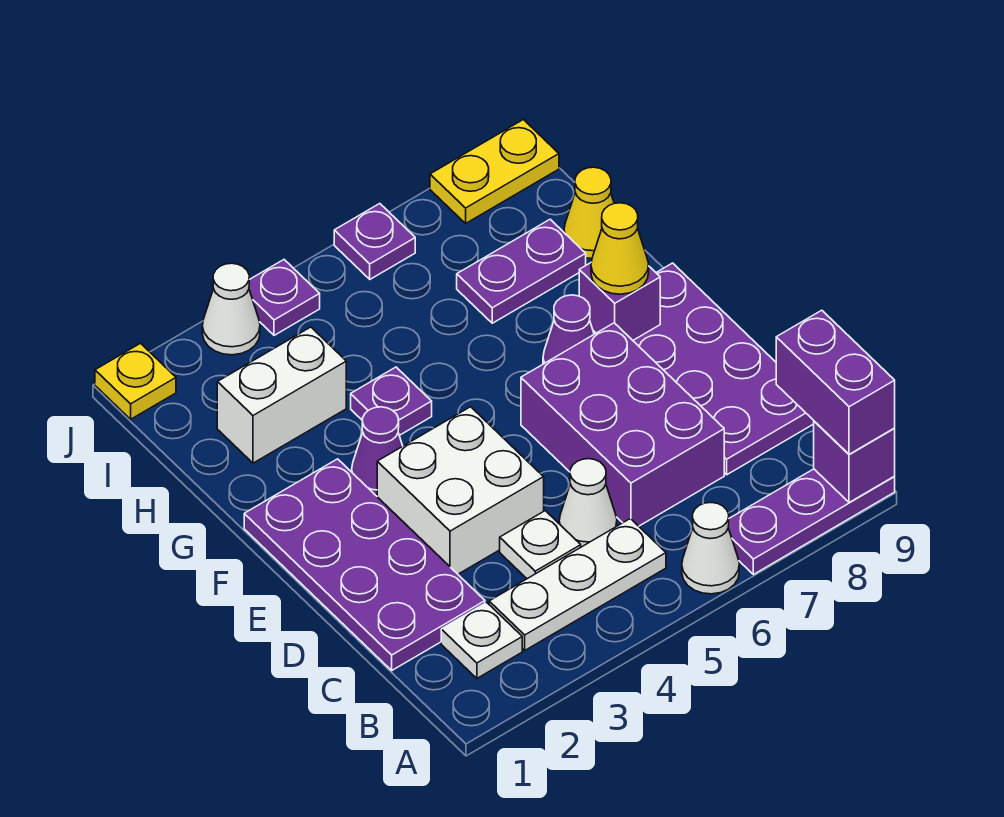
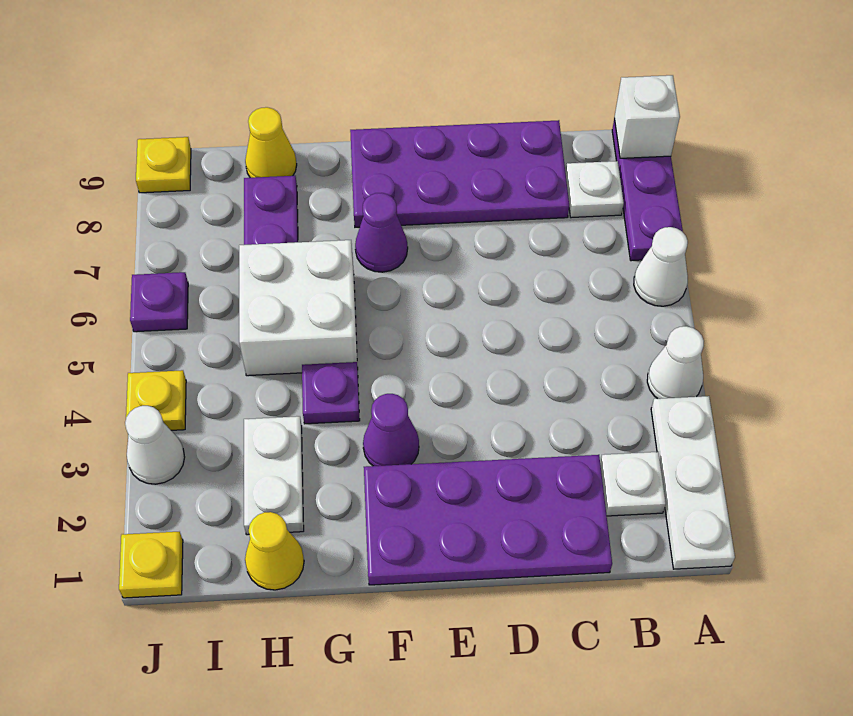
purple brick A9 level 2 -> white brick A9 level 2
purple brick A9:B9 level 3 -> none
white plate B3:B5 level 1 -> white plate A1:A3 level 1
white plate C4 level 1 -> white plate B8 level 1
white cone C5 level 1 -> white cone A4 level 1
purple brick C6:E7 level 1 -> none
white brick D3:E4 level 1 -> white brick G5:H6 level 1
purple brick F8 level 2 -> none
yellow cone F8 level 3 -> yellow cone H1 level 1
white brick H2:H3 level 1 -> white plate H2:H3 level 1
purple plate J4 level 1 -> yellow plate J4 level 1
yellow plate J8:J9 level 1 -> yellow plate J9 level 1

